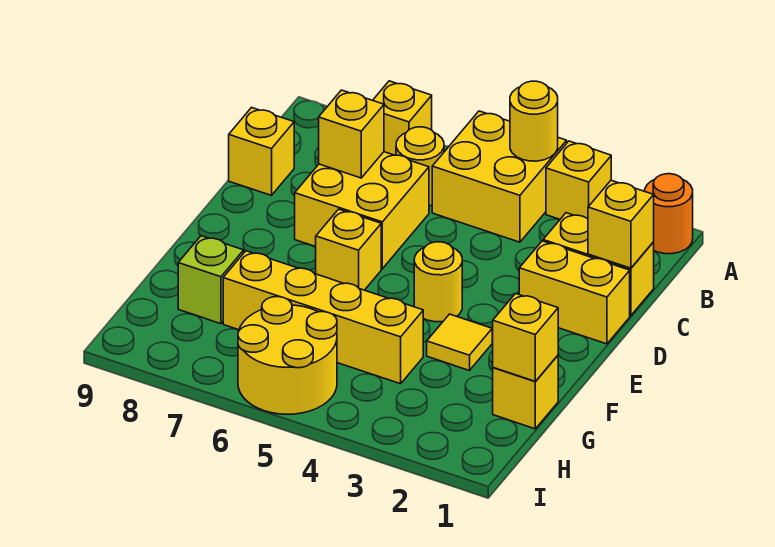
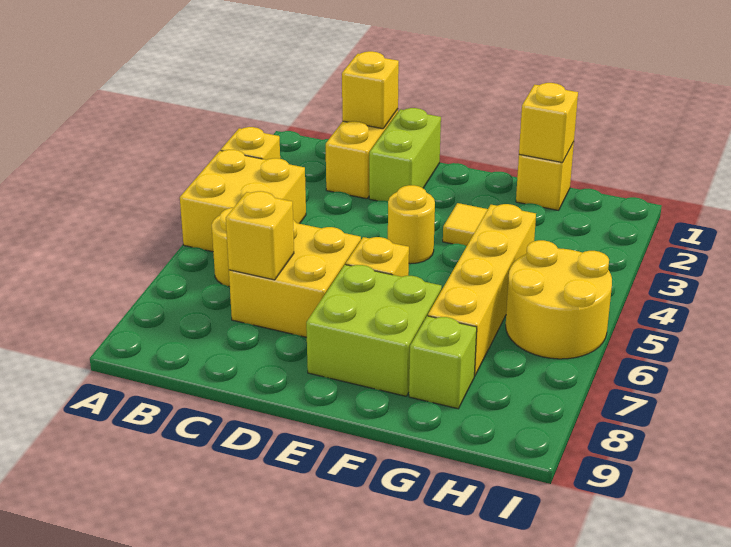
orange round brick A1 level 1 -> none
yellow round brick A4 level 2 -> none
yellow brick A7 level 1 -> none
yellow brick C9 level 1 -> none
yellow brick D1:D2 level 1 -> lime brick D1:D2 level 1
none -> lime brick E7:F8 level 1

